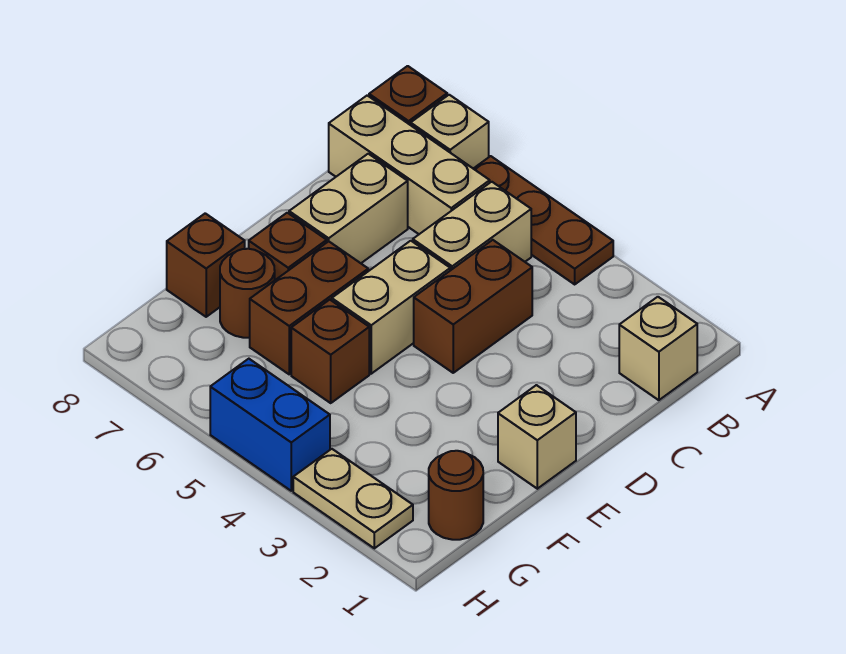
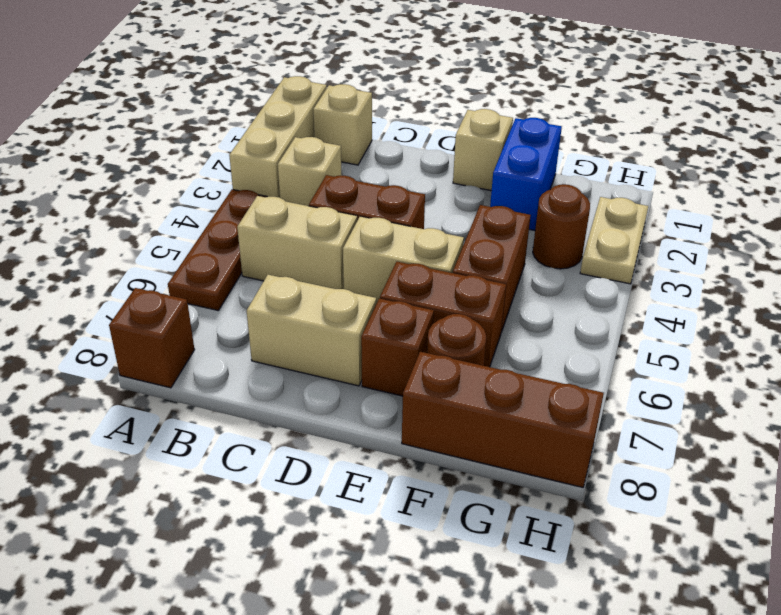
tan brick A7 level 1 -> tan brick B3 level 1
tan brick B6:B8 level 1 -> tan brick A1:A3 level 1
brown brick F5 level 1 -> brown brick F4:F5 level 1
brown brick F8 level 1 -> brown brick F8:H8 level 1
brown round brick G1 level 1 -> brown round brick G3 level 1
blue brick H4:H5 level 1 -> blue brick F1:F2 level 1

